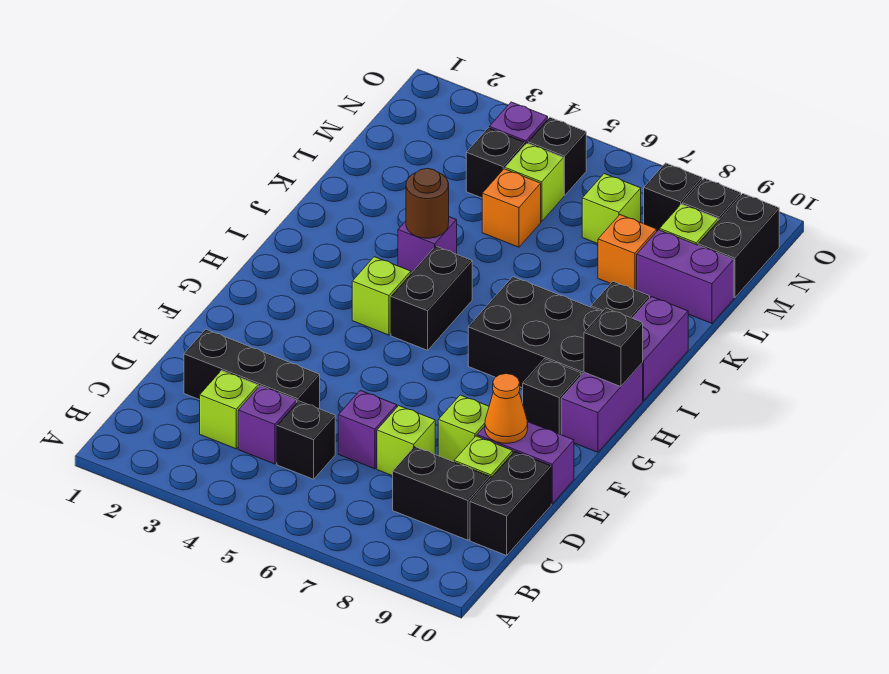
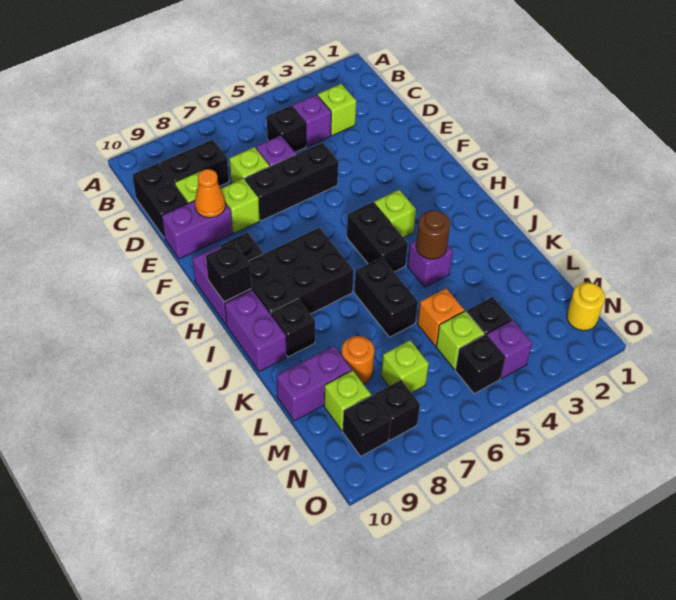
black brick D2:D4 level 1 -> black brick E5:E7 level 1
orange brick L8 level 1 -> orange round brick L8 level 1
black brick M10:N10 level 1 -> black brick J6:K6 level 1
none -> yellow round brick N1 level 1

